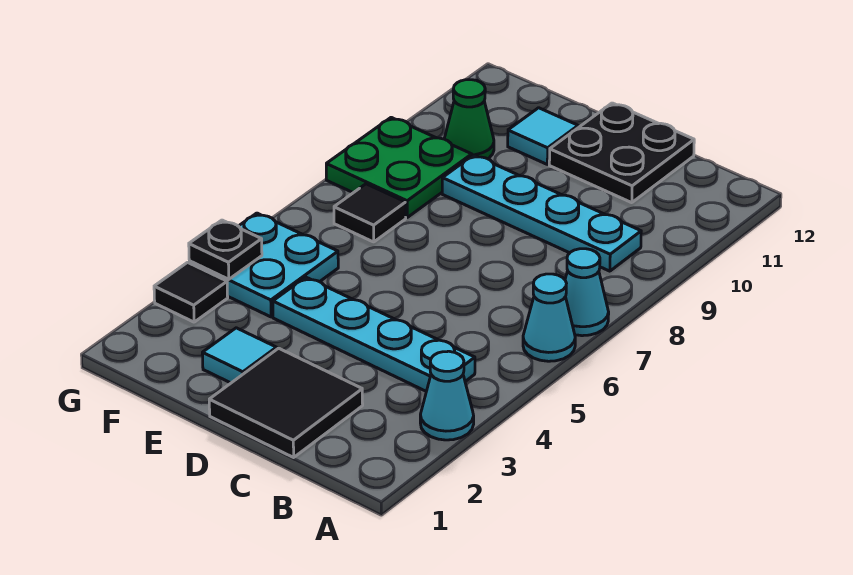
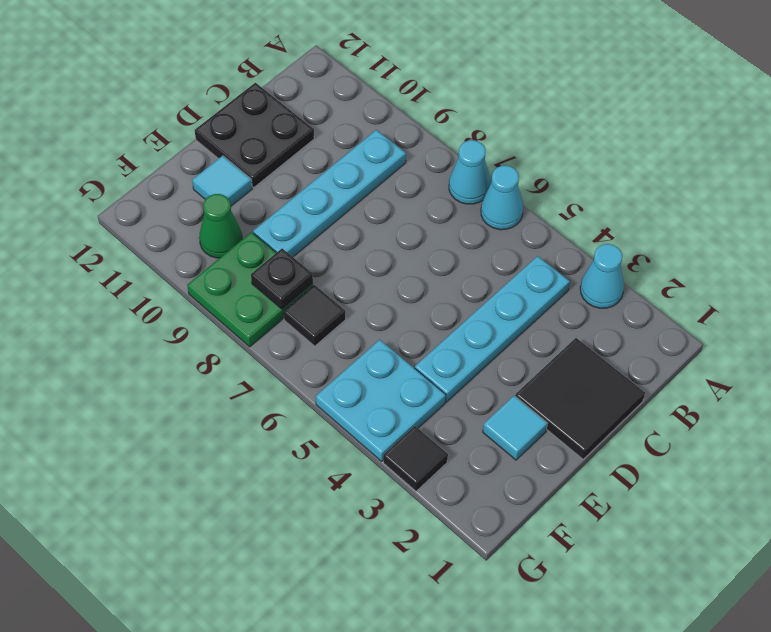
black plate G4 level 2 -> black plate F8 level 2

